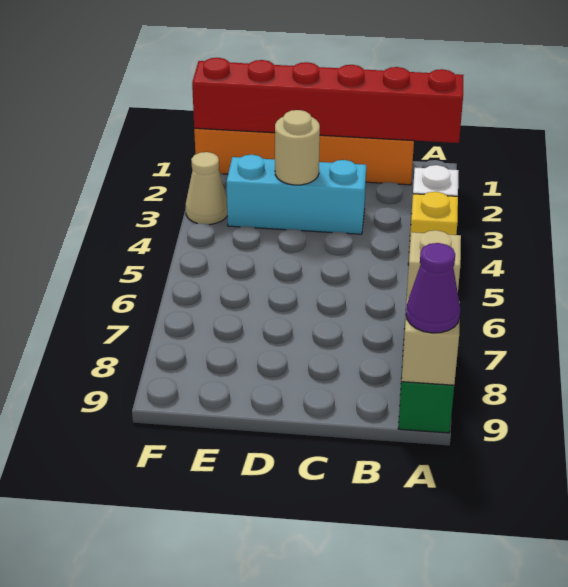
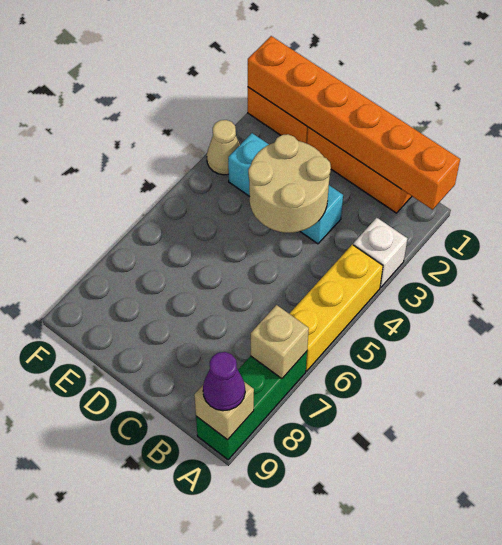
red brick A1:F1 level 2 -> orange brick A1:F1 level 2
yellow brick A4 level 1 -> yellow brick A4:A6 level 1
tan round brick D3 level 2 -> tan round brick C3:D4 level 2

